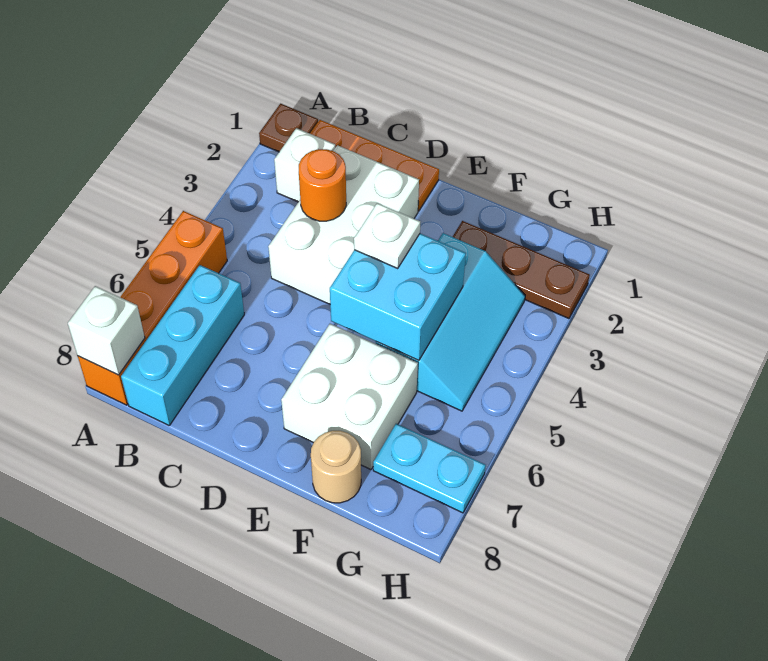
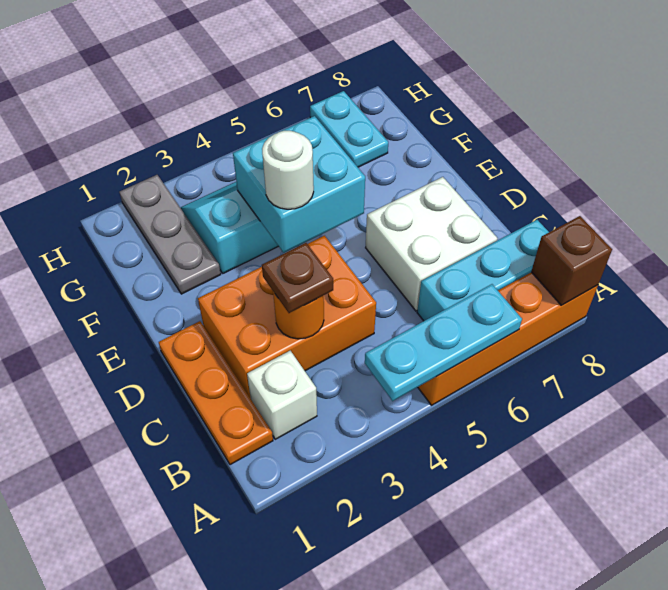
brown plate A1 level 1 -> brown plate C3 level 3
none -> cyan plate A4:A6 level 2
white brick A8 level 2 -> brown brick A8 level 2
white brick C2:D4 level 1 -> orange brick C2:D4 level 1
white plate E4 level 3 -> white round brick E4 level 3
white brick E6:F7 level 1 -> white brick C6:D7 level 1
brown plate F2:H2 level 1 -> grey plate F2:H2 level 1
tan round brick F8 level 1 -> none

